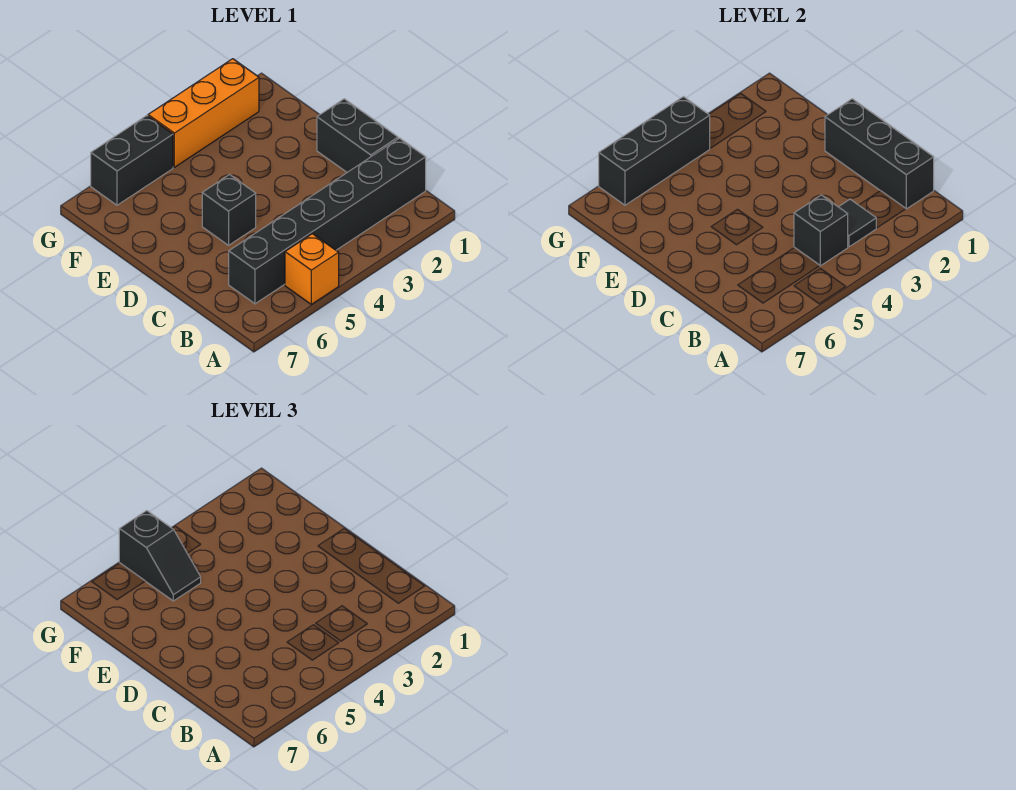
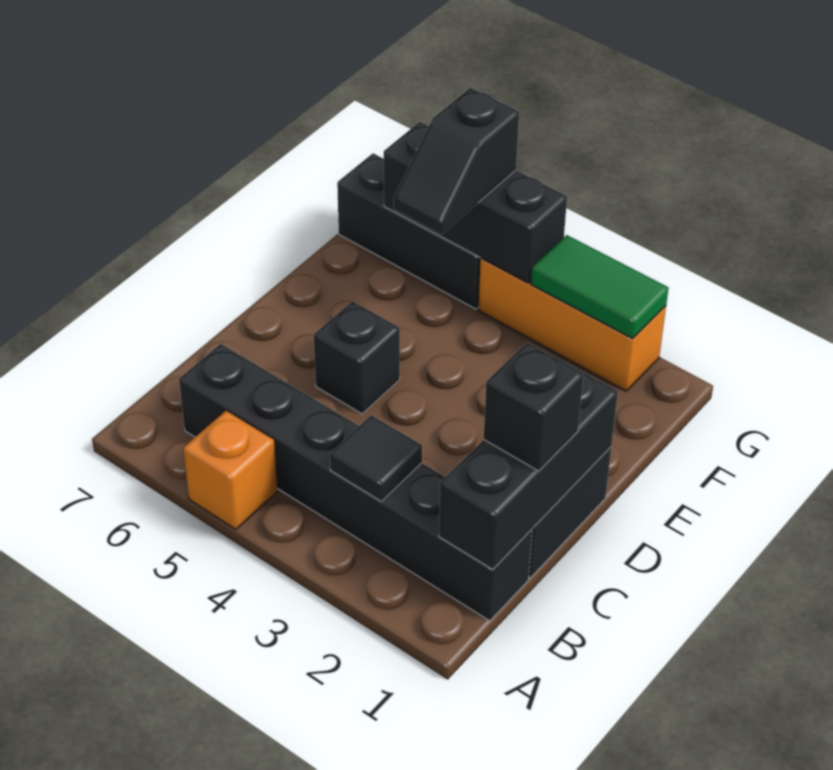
black brick B4 level 2 -> black brick C1 level 3
none -> green tile G2:G3 level 2
black brick G5:G6 level 1 -> black brick G5:G7 level 1

